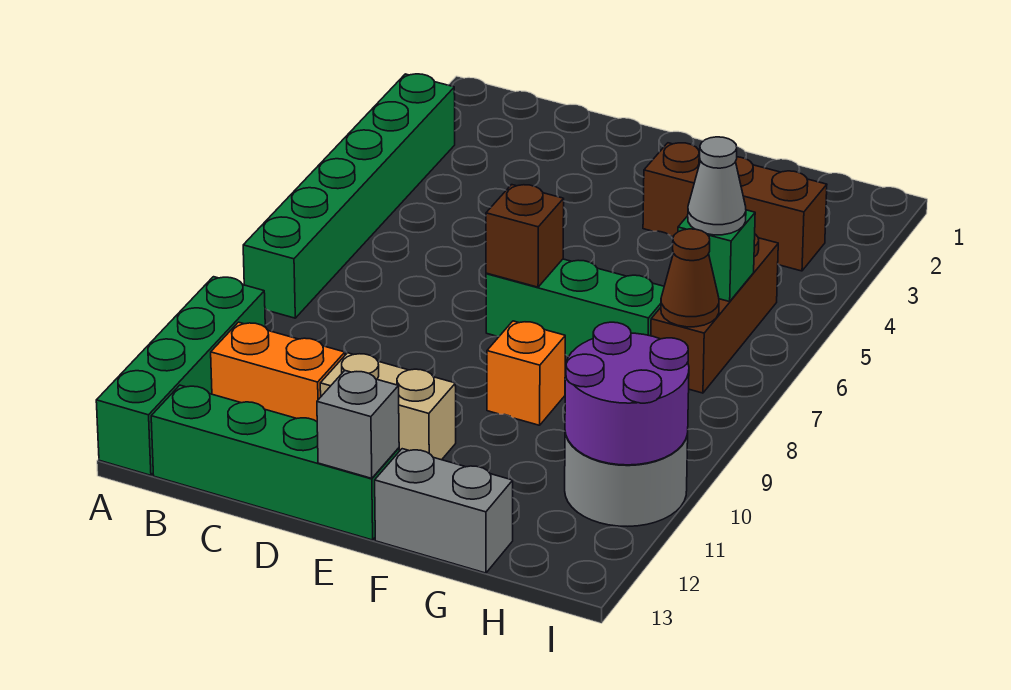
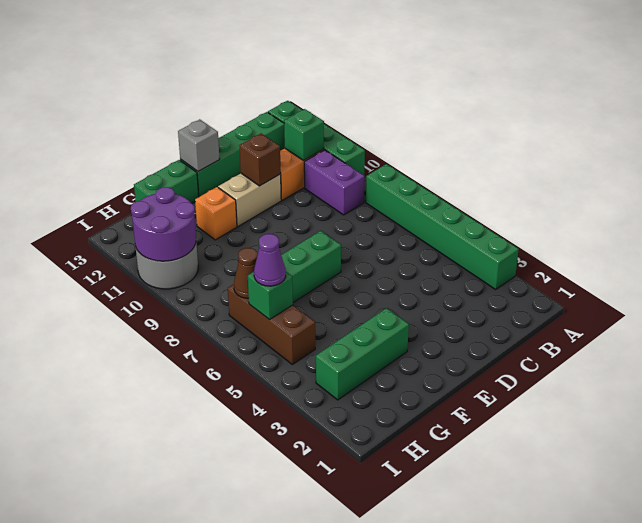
none -> purple brick B9:B10 level 1
none -> green brick B11 level 2
brown brick E7 level 2 -> brown brick D11 level 2
brown brick F3:H3 level 1 -> green brick F3:H3 level 1
orange brick F9 level 1 -> orange brick F11 level 1
grey brick F13:G13 level 1 -> green brick F13:G13 level 1
grey cone H6 level 3 -> purple cone H6 level 3

